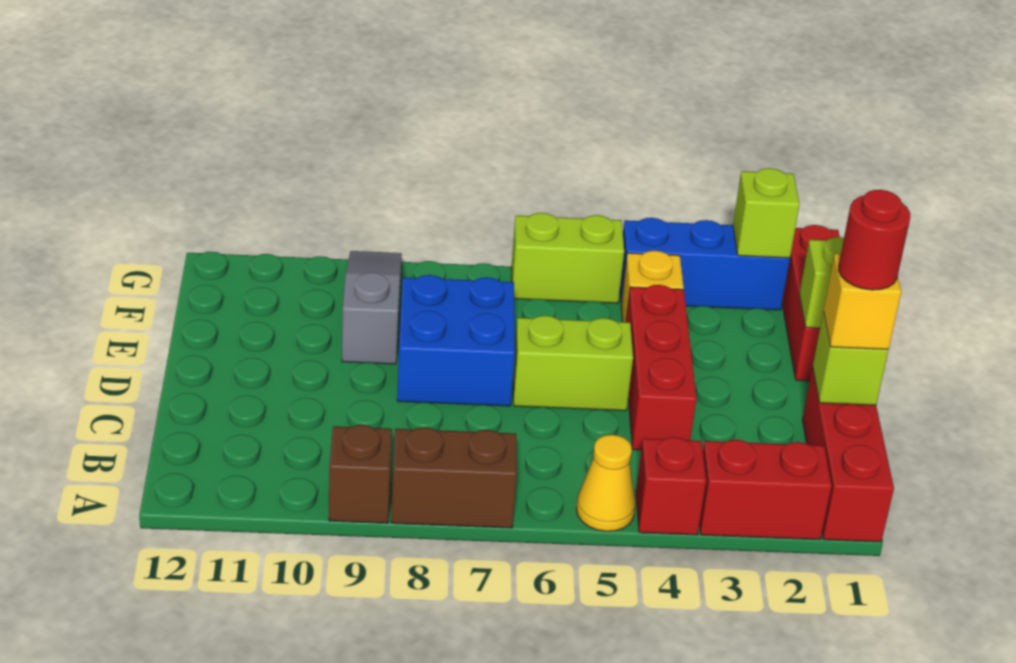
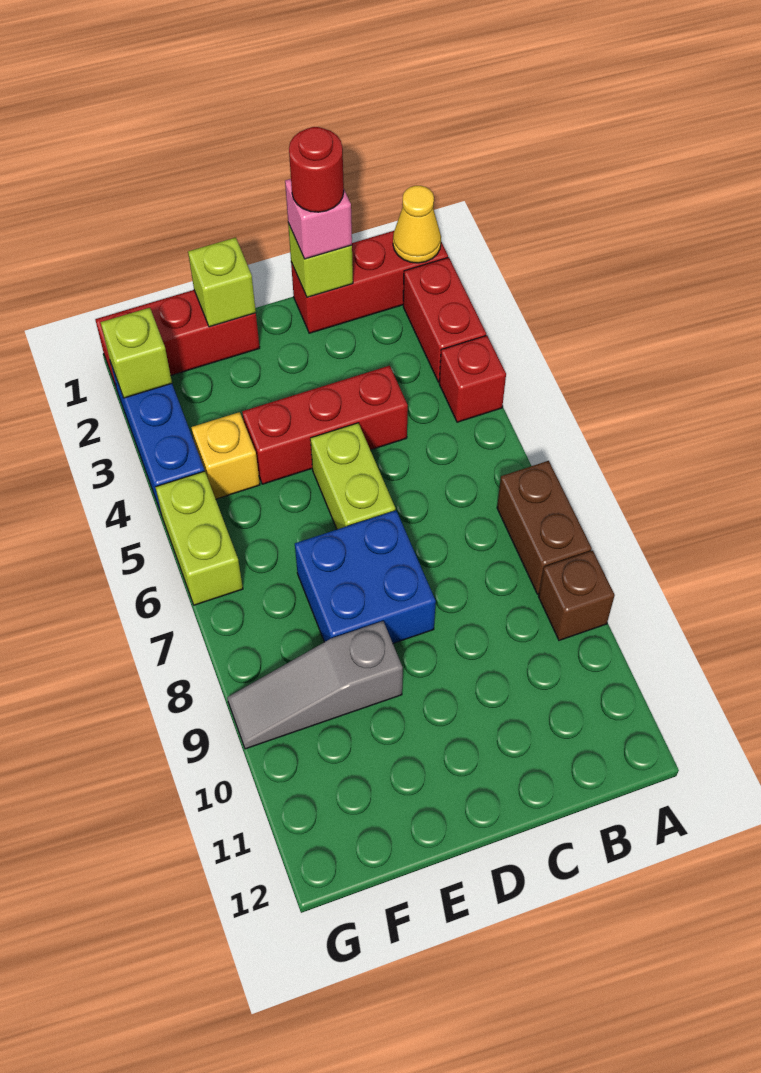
yellow cone A5 level 1 -> yellow cone A1 level 2
yellow brick C1 level 3 -> pink brick C1 level 3

